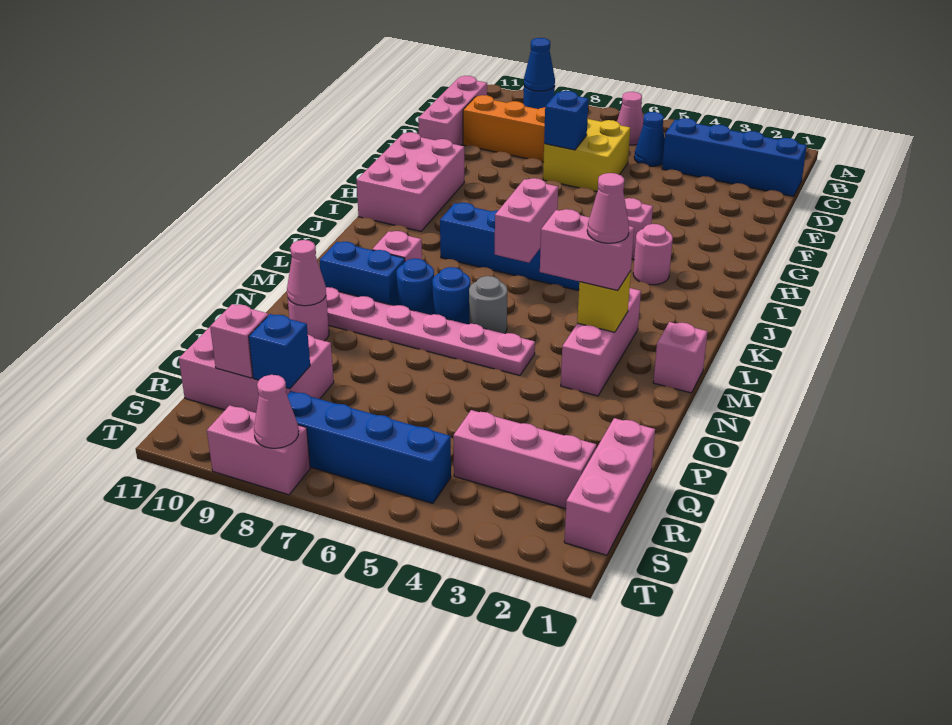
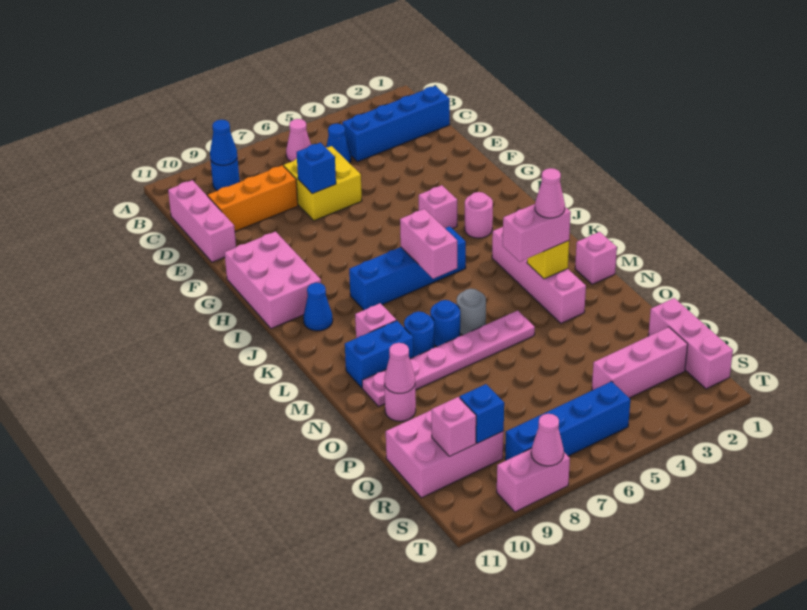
none -> blue cone J10 level 1
pink brick L3:N3 level 1 -> pink brick K3:N3 level 1

